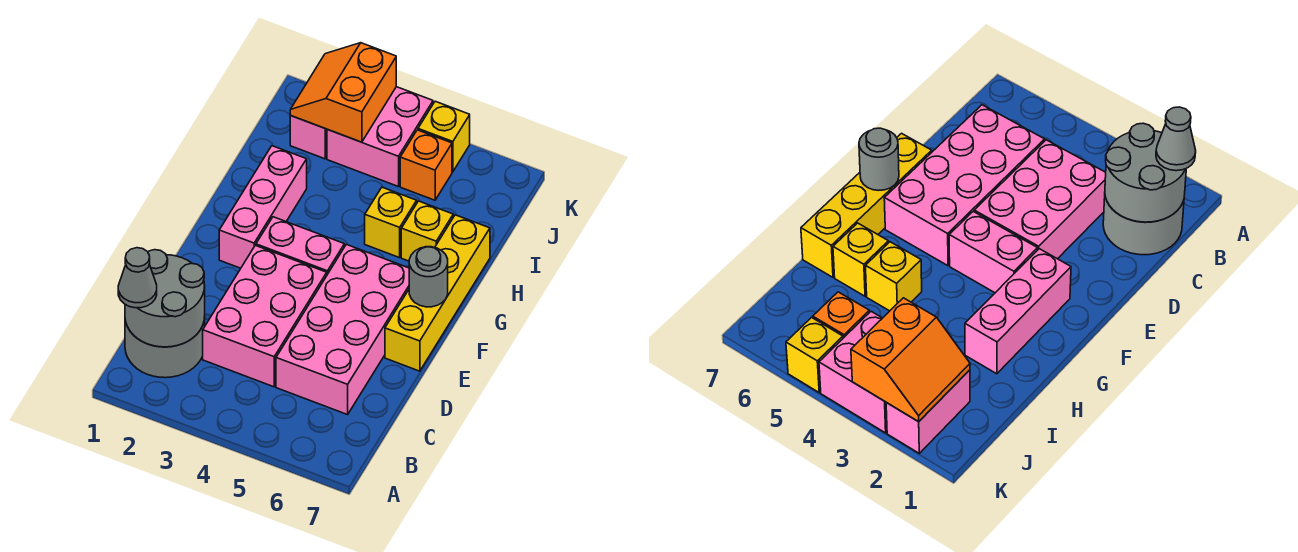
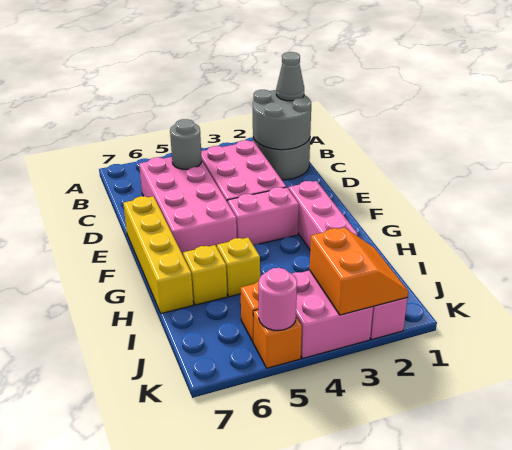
grey round brick F7 level 2 -> grey round brick C5 level 2
yellow brick K5 level 1 -> orange brick K5 level 1
none -> pink round brick K5 level 2

